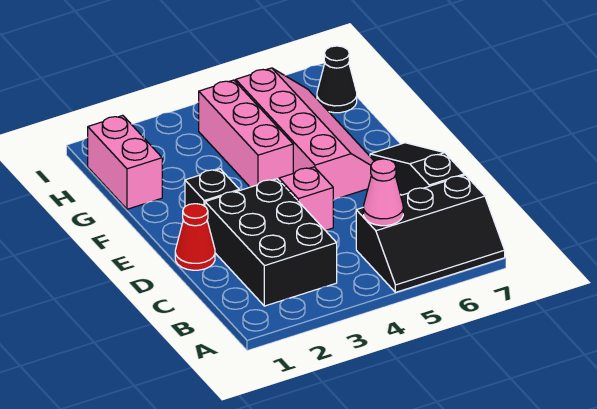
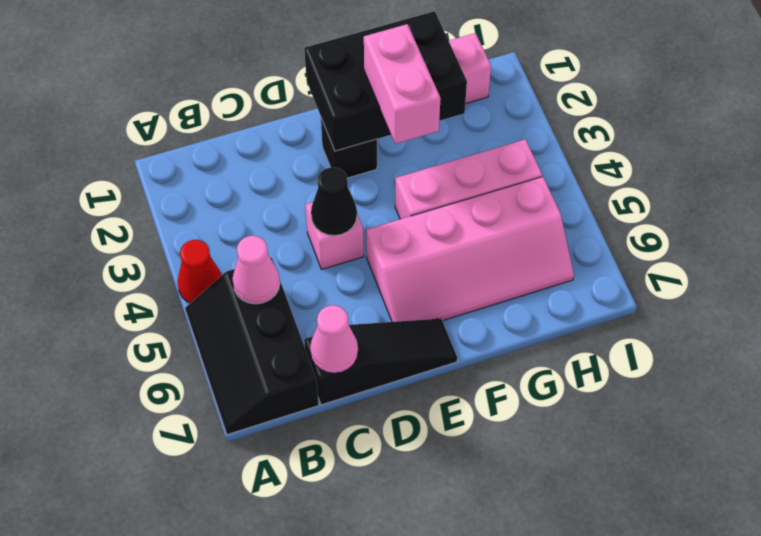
black brick B2:D3 level 1 -> black brick E1:G2 level 2
none -> pink cone C7 level 2
red cone D1 level 1 -> red cone A4 level 1
none -> pink brick F2:F3 level 3
black cone H7 level 1 -> black cone D4 level 2

